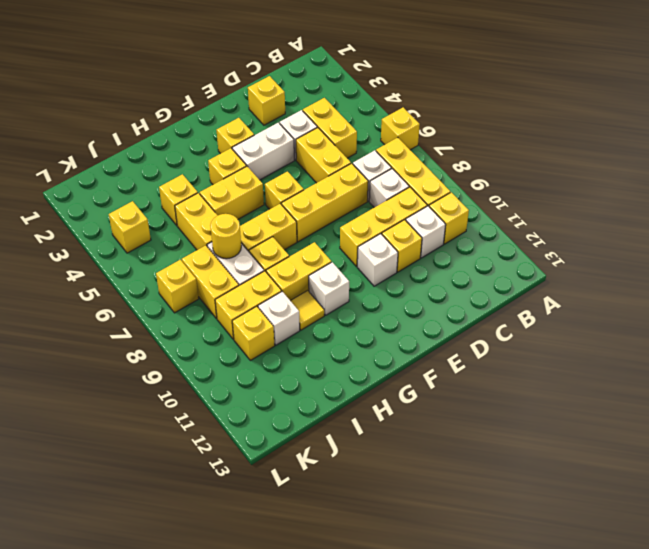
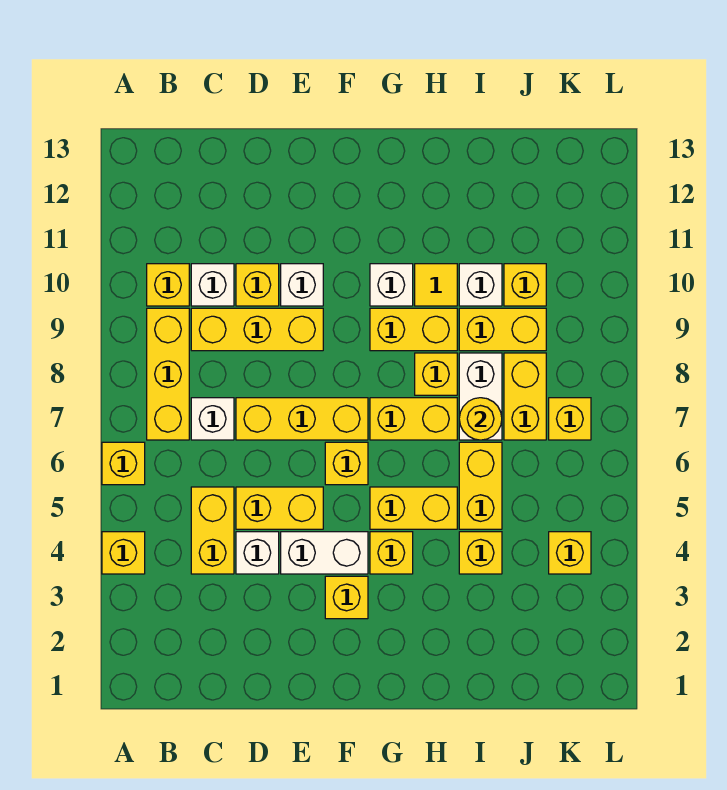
white brick C8 level 1 -> none
yellow brick D2 level 1 -> yellow brick A4 level 1
yellow brick D5:D6 level 1 -> yellow brick D5:E5 level 1

